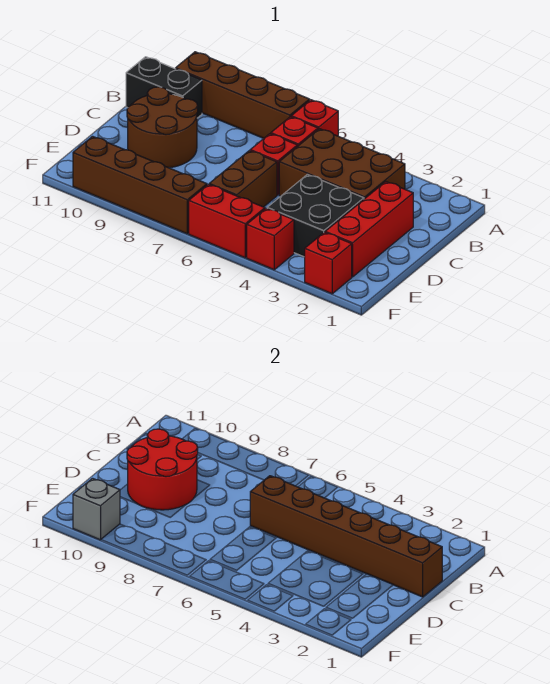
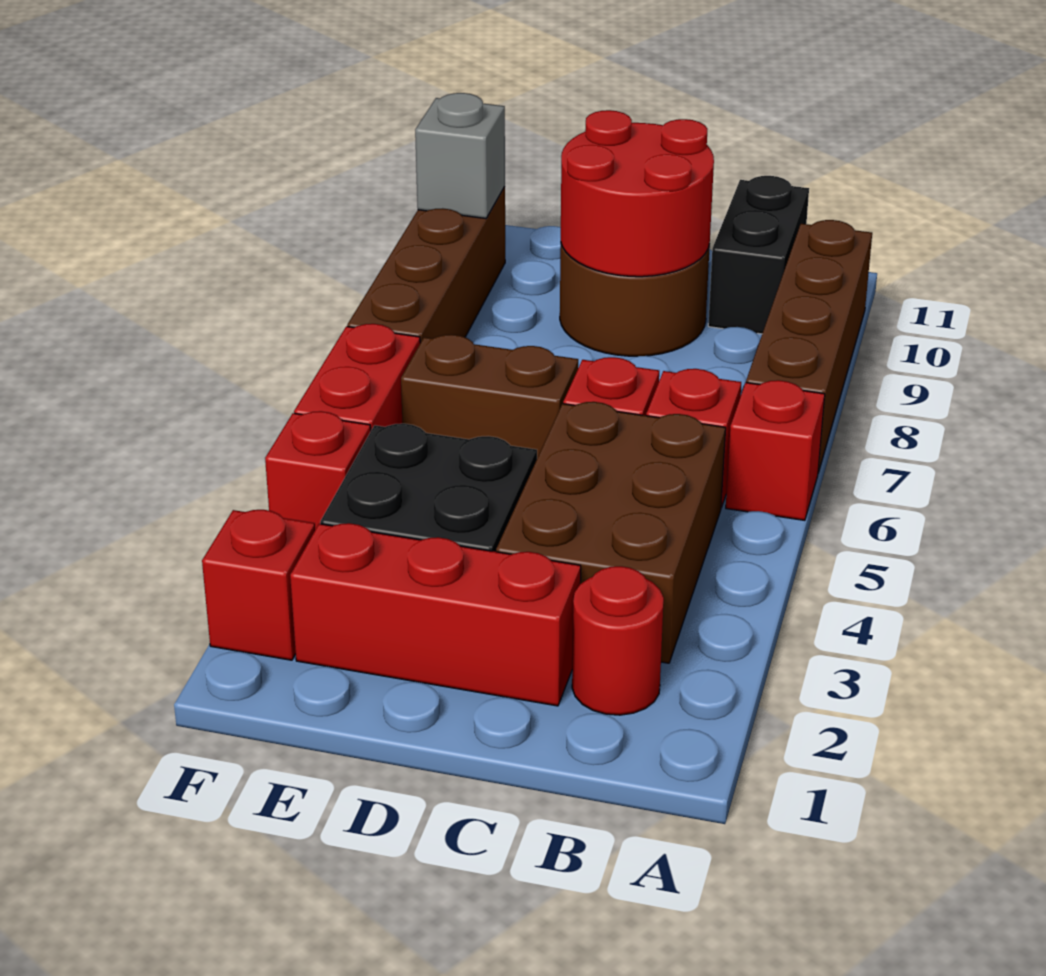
none -> red round brick B2 level 1
brown brick C1:C6 level 2 -> none

